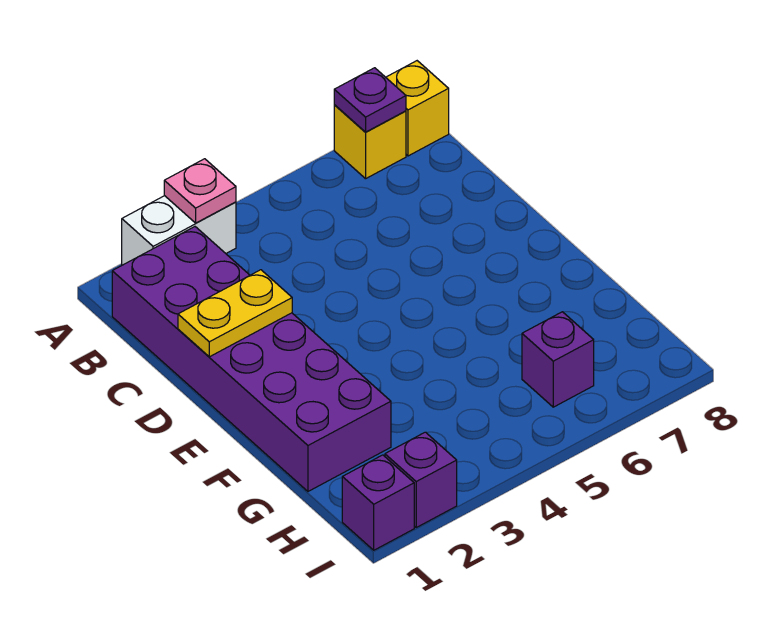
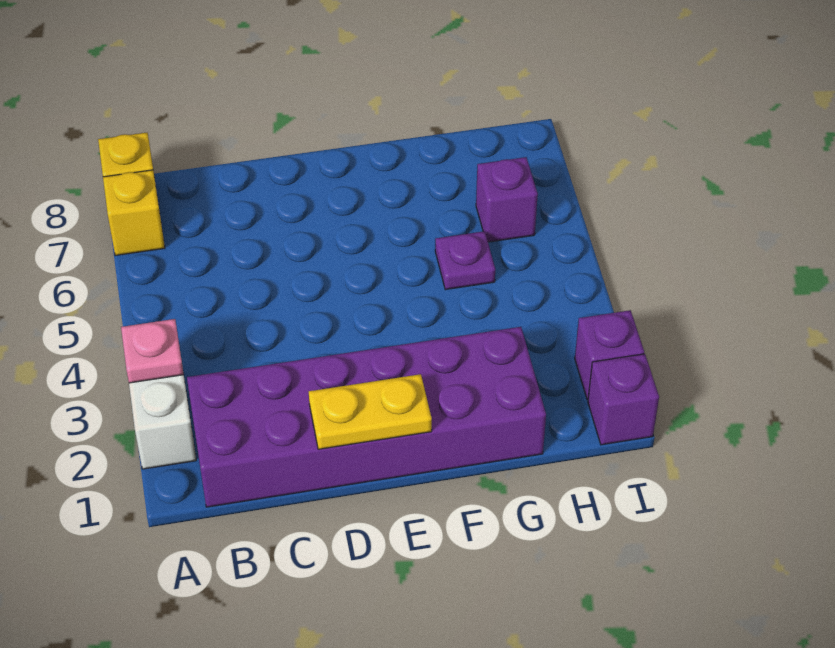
purple plate A7 level 2 -> purple plate G5 level 1
yellow plate D1:D2 level 2 -> yellow plate D1:E1 level 2

